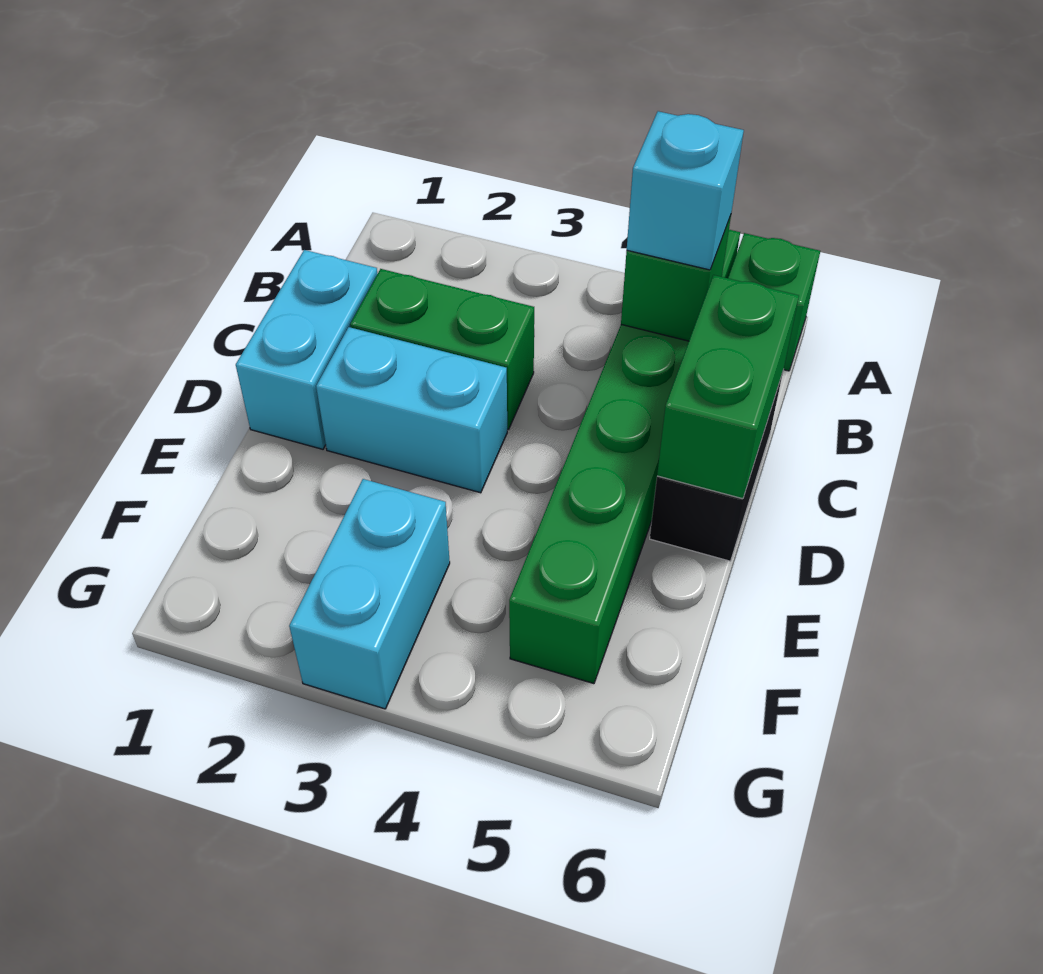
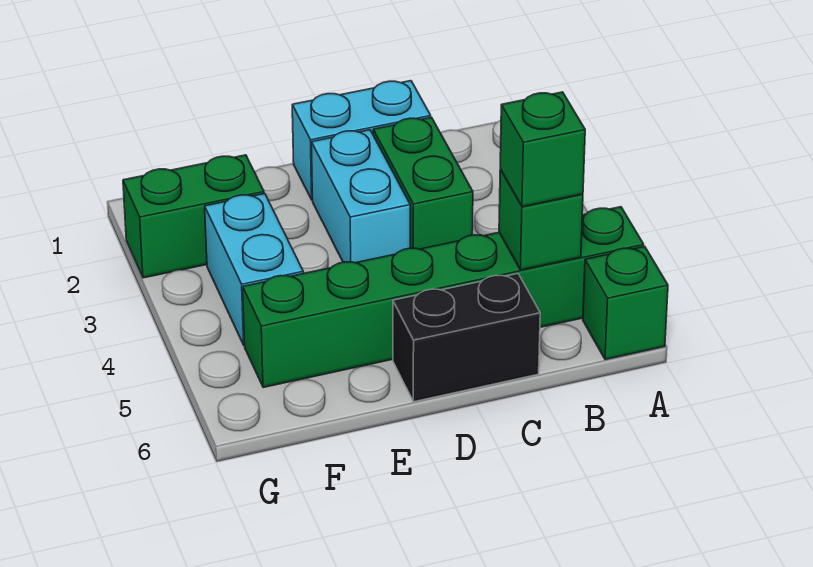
cyan brick B5 level 3 -> green brick B5 level 3
green brick C6:D6 level 2 -> green brick F2:G2 level 1
cyan brick F3:G3 level 1 -> cyan brick F3:F4 level 1

